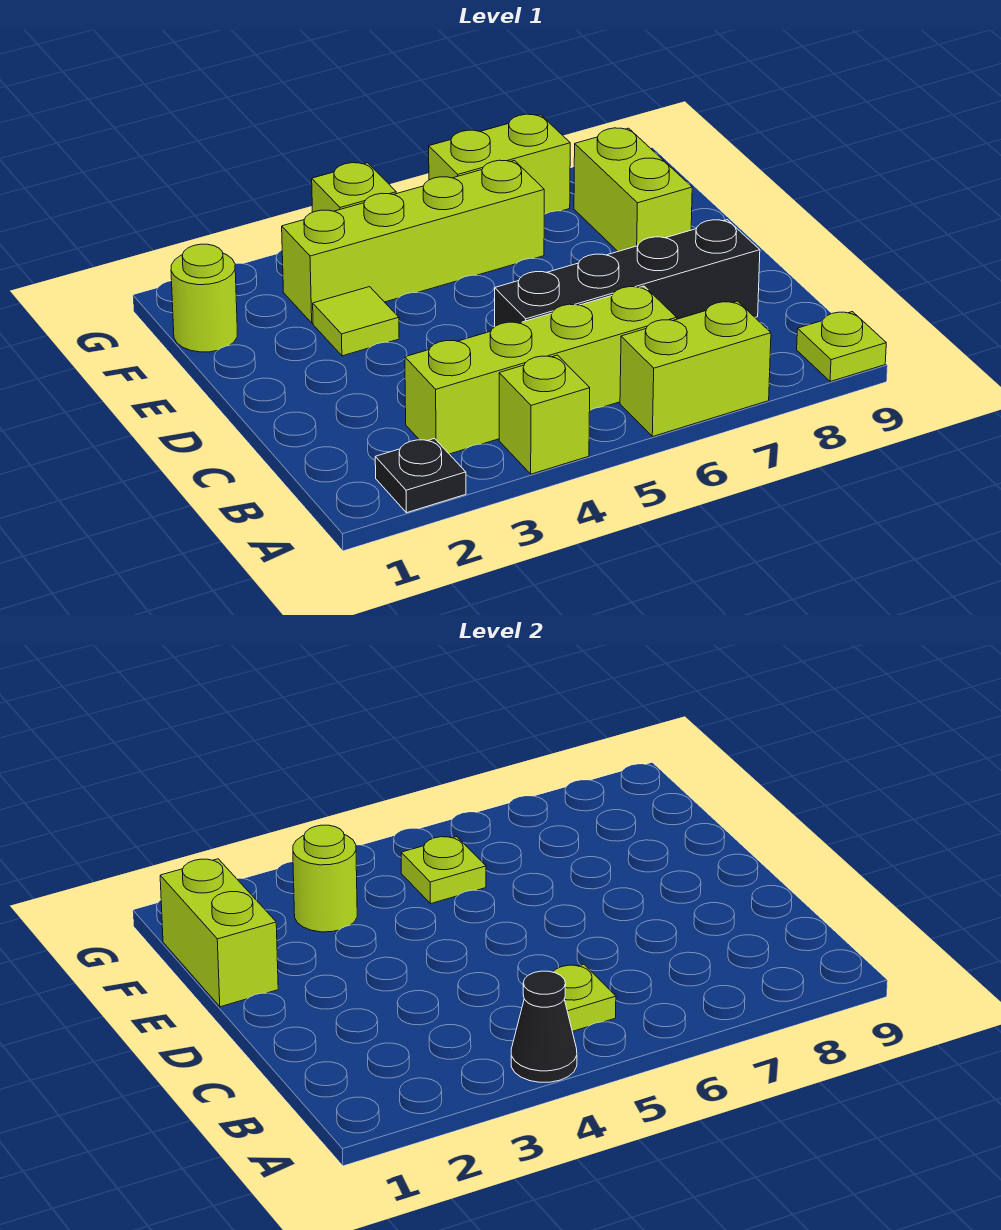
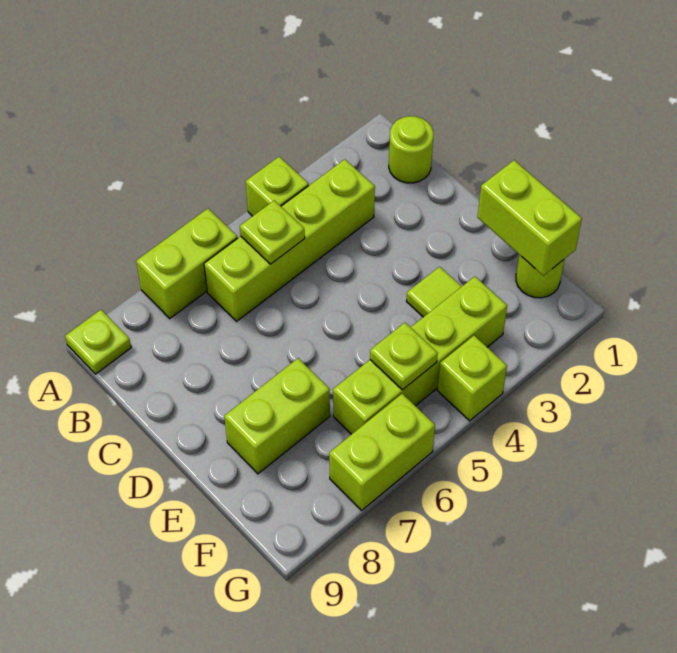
black plate A2 level 1 -> none
black cone A4 level 2 -> none
black brick C5:C8 level 1 -> none
lime brick E8:F8 level 1 -> lime brick E7:E8 level 1
lime round brick F3 level 2 -> lime round brick B1 level 1

